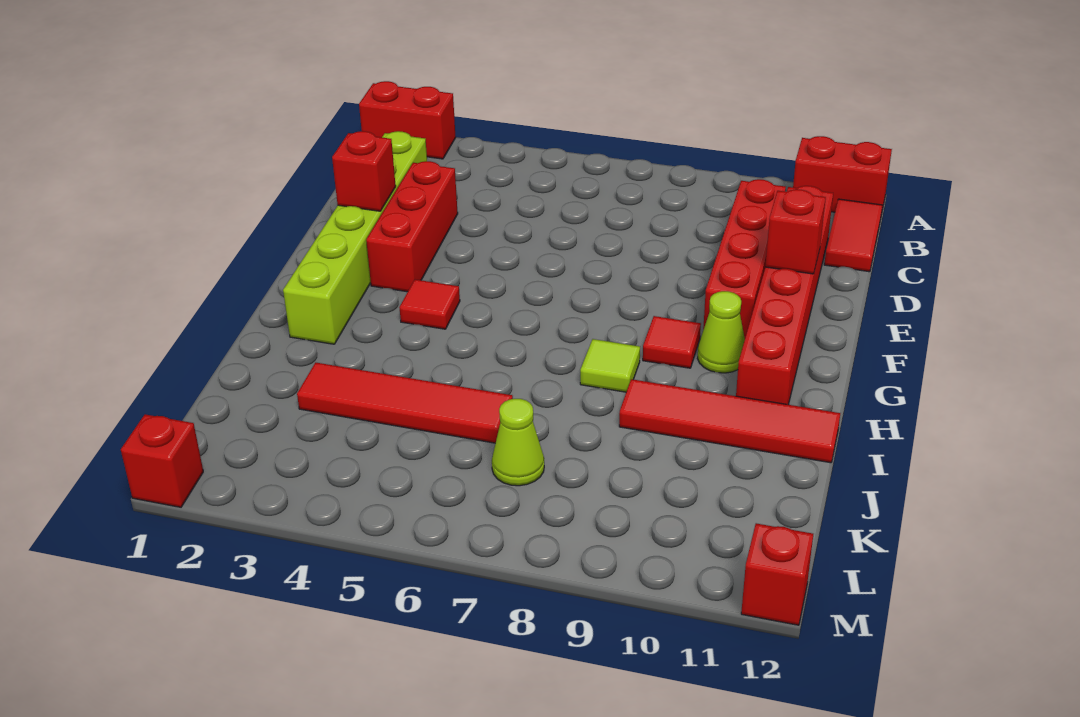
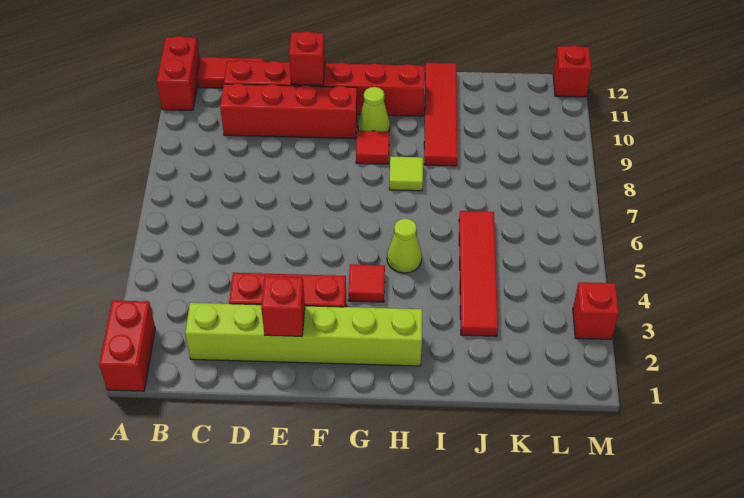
lime cone K7 level 1 -> lime cone H5 level 1
red brick M1 level 1 -> red brick M3 level 1

